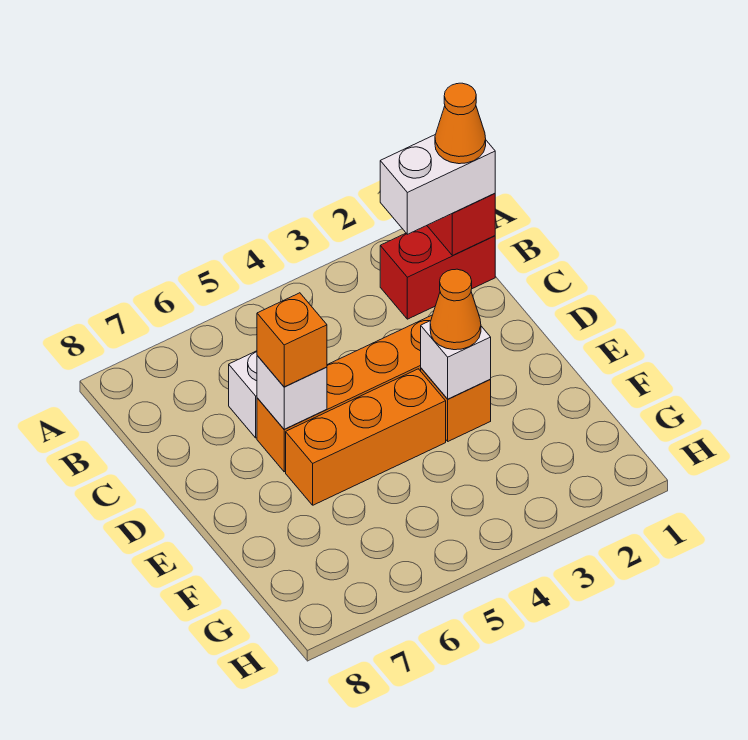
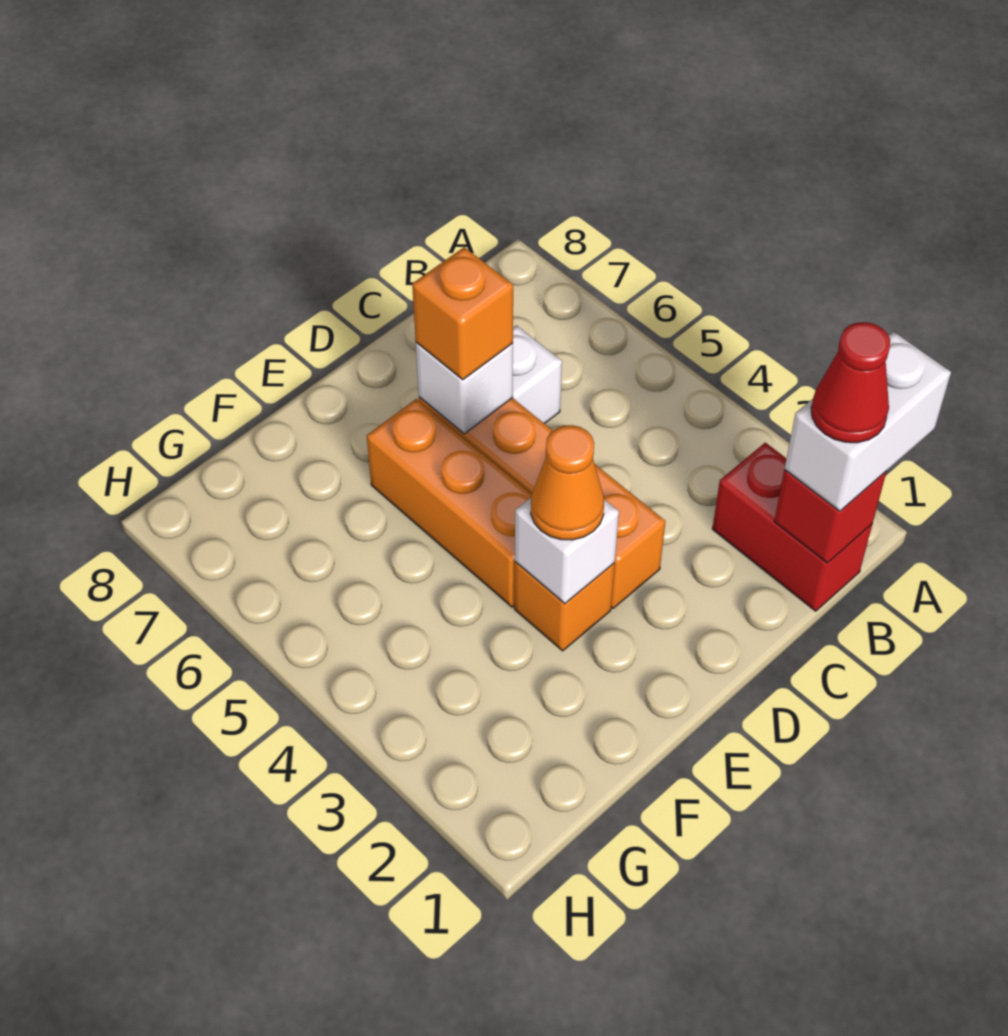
white brick B1:B2 level 3 -> white brick A1:B1 level 3
orange cone B1 level 4 -> red cone B1 level 4

